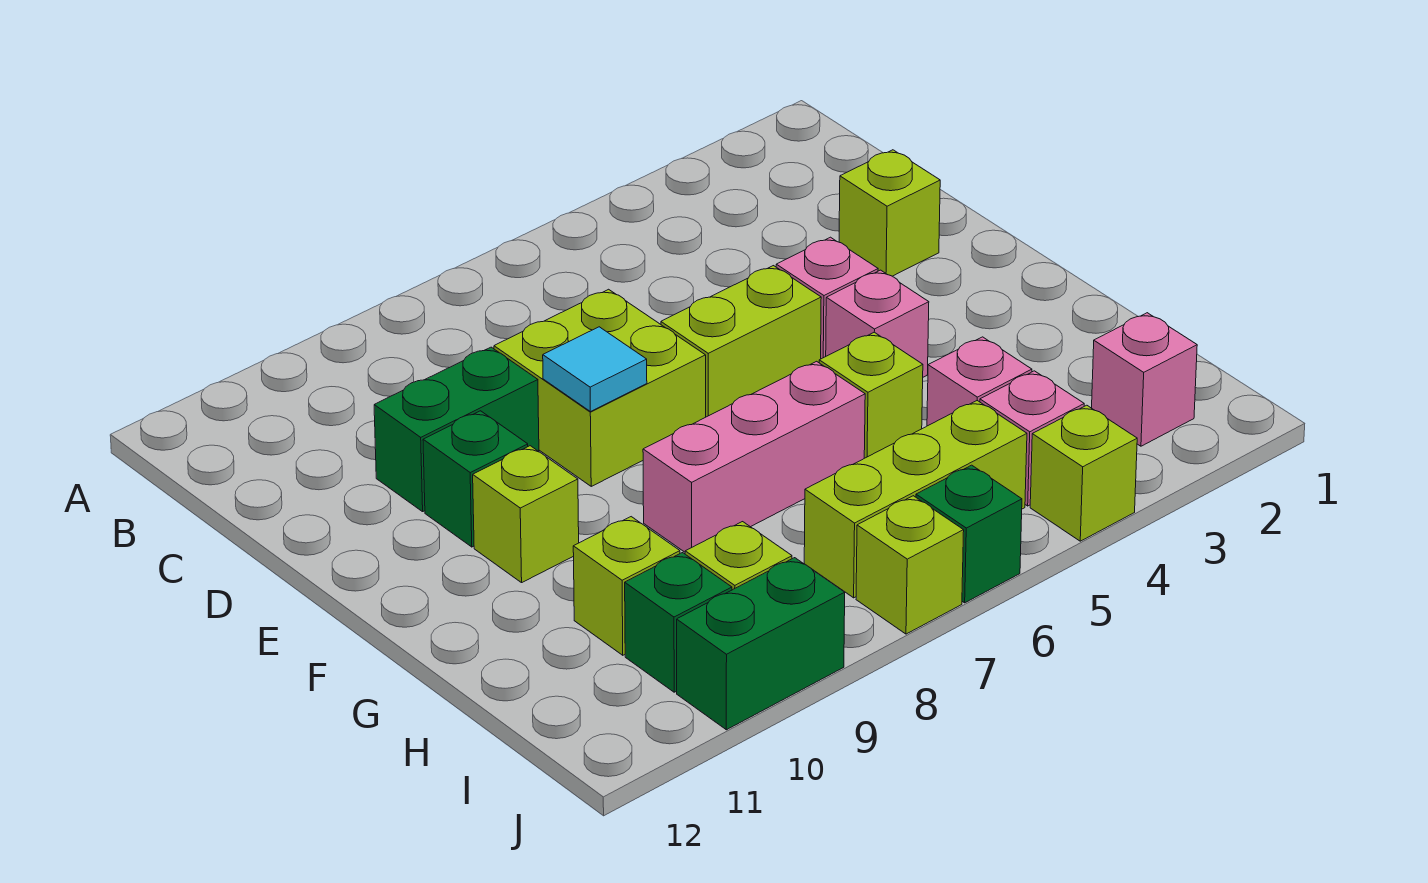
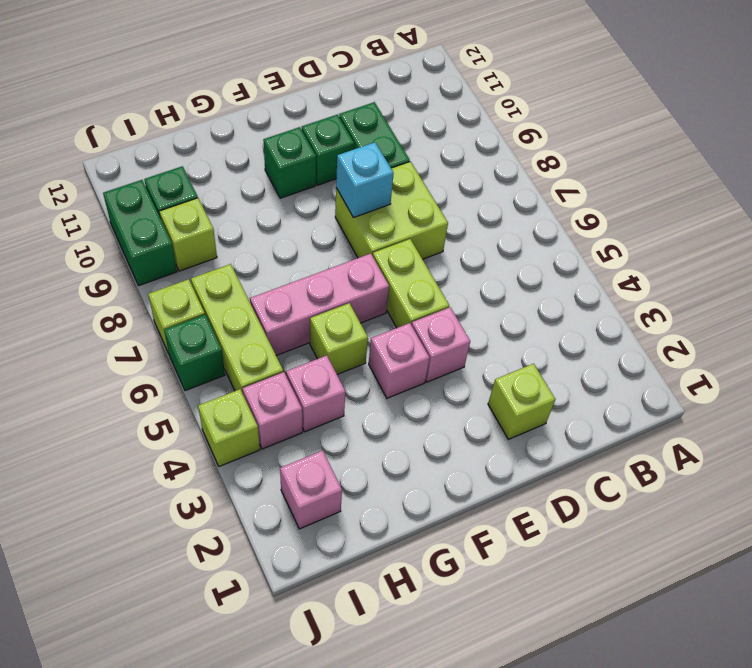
cyan tile E8 level 2 -> cyan brick E8 level 2
lime brick F10 level 1 -> green brick F10 level 1
pink brick G6:G8 level 1 -> pink brick F6:H6 level 1
lime brick H10 level 1 -> none

